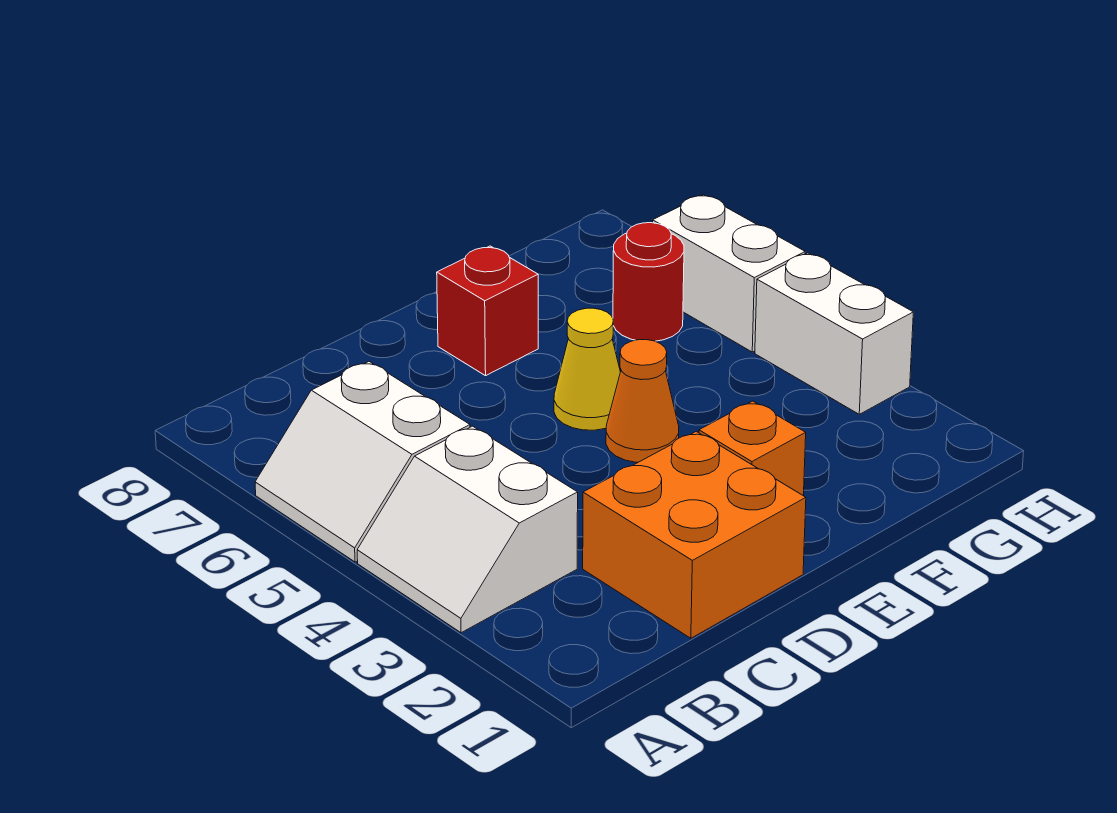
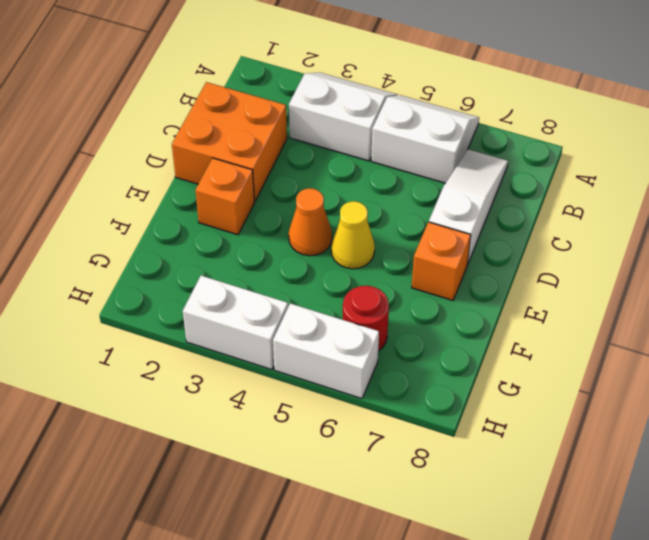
none -> white slope B7:D7 level 1 top D
red brick E7 level 1 -> orange brick E7 level 1

